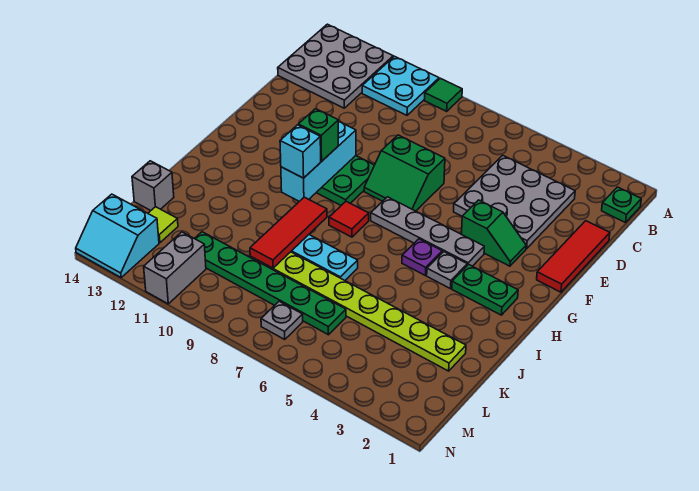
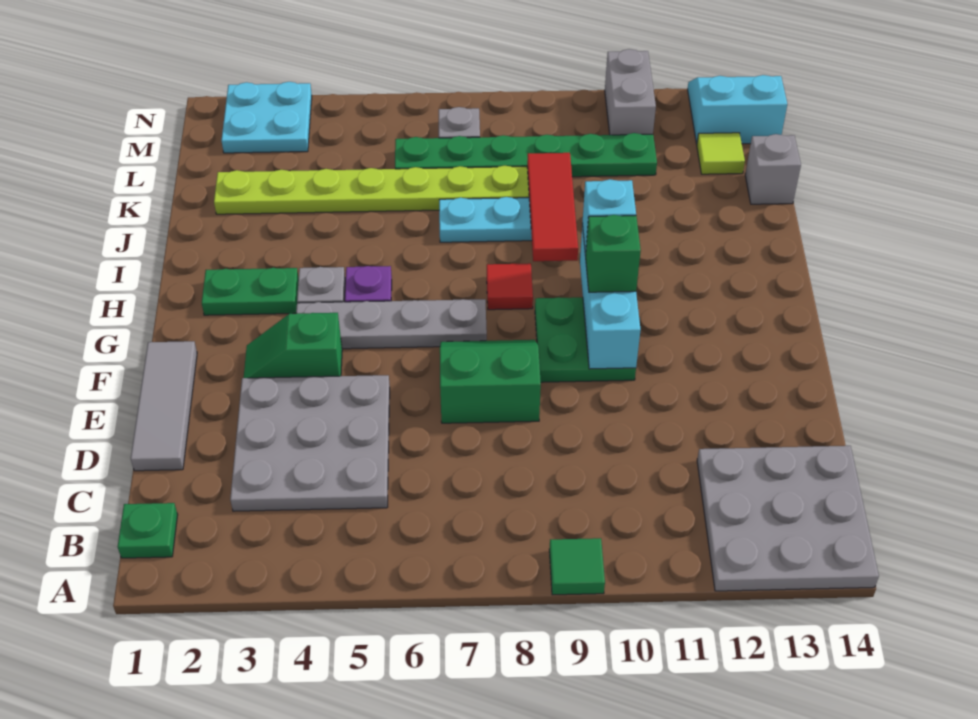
cyan plate A10:B11 level 1 -> cyan plate M2:N3 level 1
red tile D1:F1 level 1 -> grey tile D1:F1 level 1

